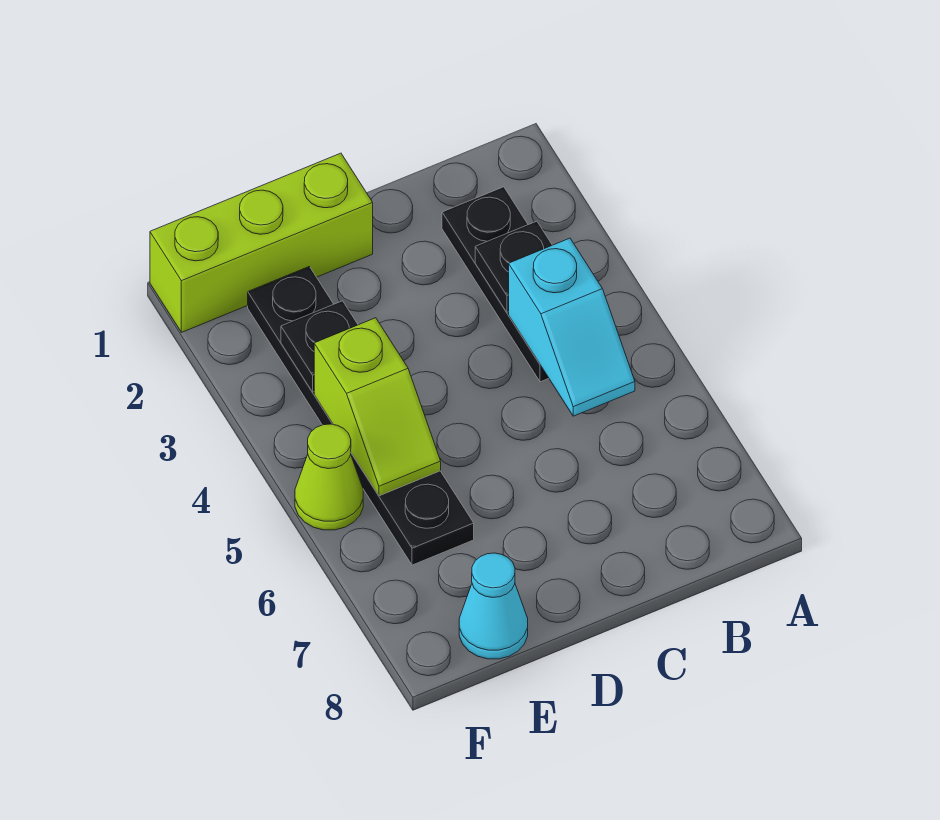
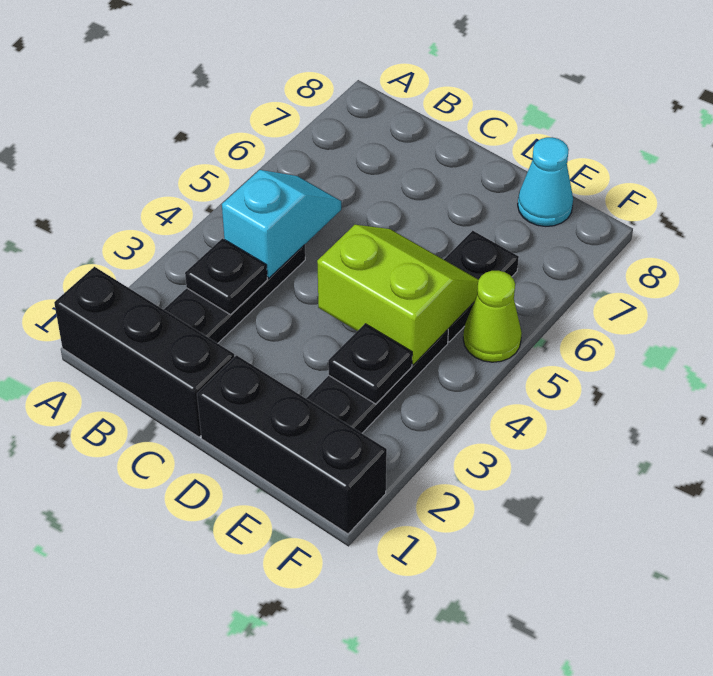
none -> black brick A1:C1 level 1
lime brick D1:F1 level 1 -> black brick D1:F1 level 1
lime slope E4:E5 level 2 top 4 -> lime slope D4:E5 level 2 top 4

